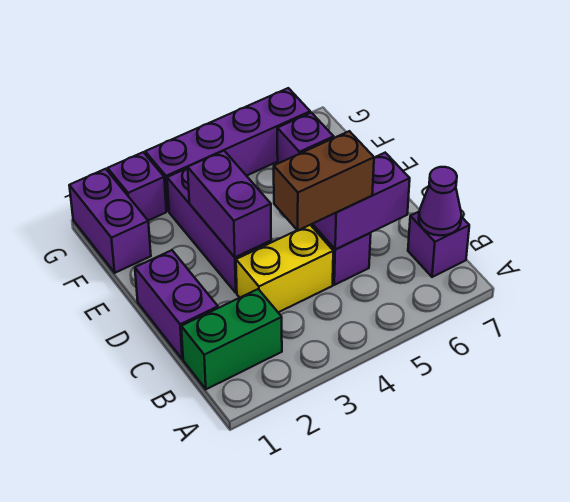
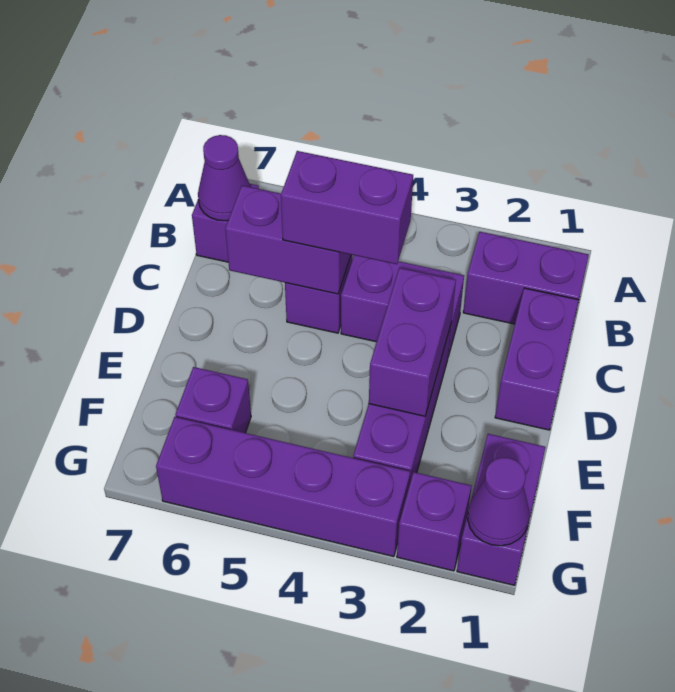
green brick B1:B2 level 1 -> purple brick B1:B2 level 1
yellow brick C3:C4 level 1 -> purple brick C3:C4 level 1
brown brick C4:C5 level 3 -> purple brick C4:C5 level 3
none -> purple cone G1 level 2

